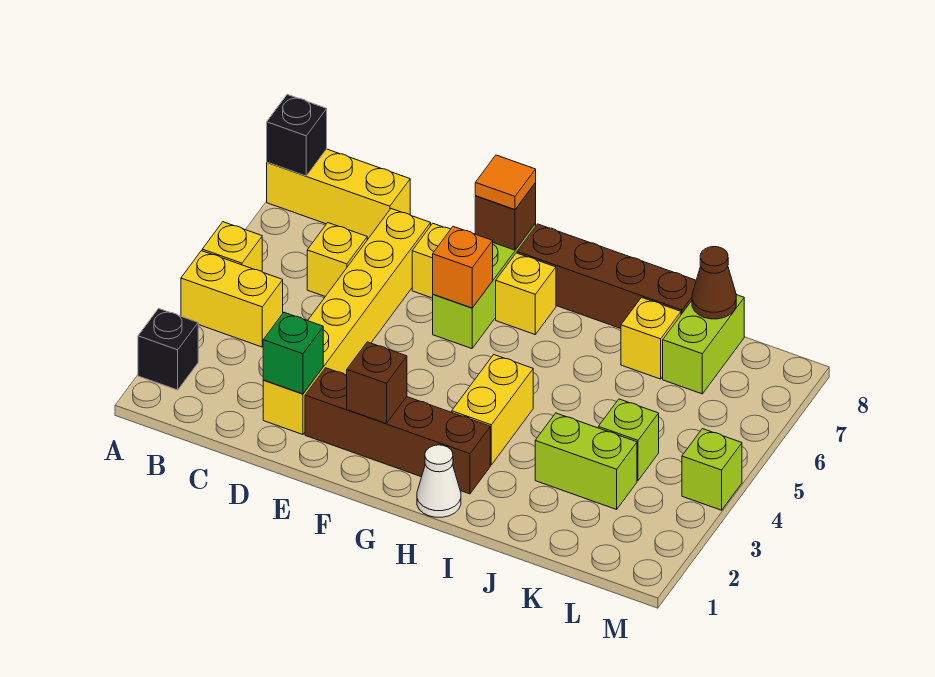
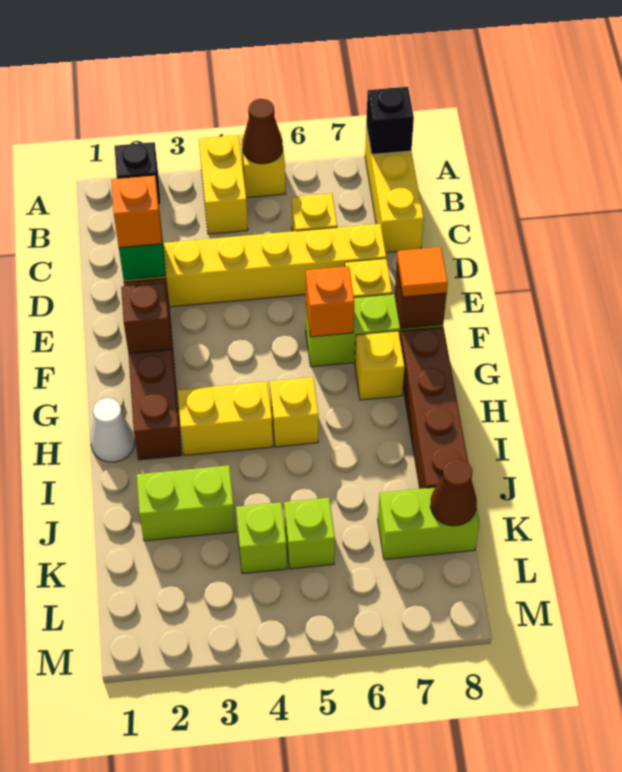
none -> brown cone A5 level 2
none -> orange brick D2 level 3
lime brick J3:K3 level 1 -> lime brick J2:J3 level 1
yellow brick J7 level 1 -> yellow brick H5 level 1
lime brick M4 level 1 -> lime brick K5 level 1

